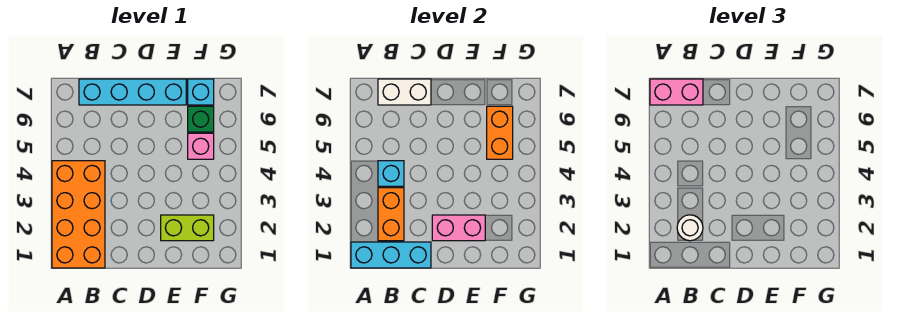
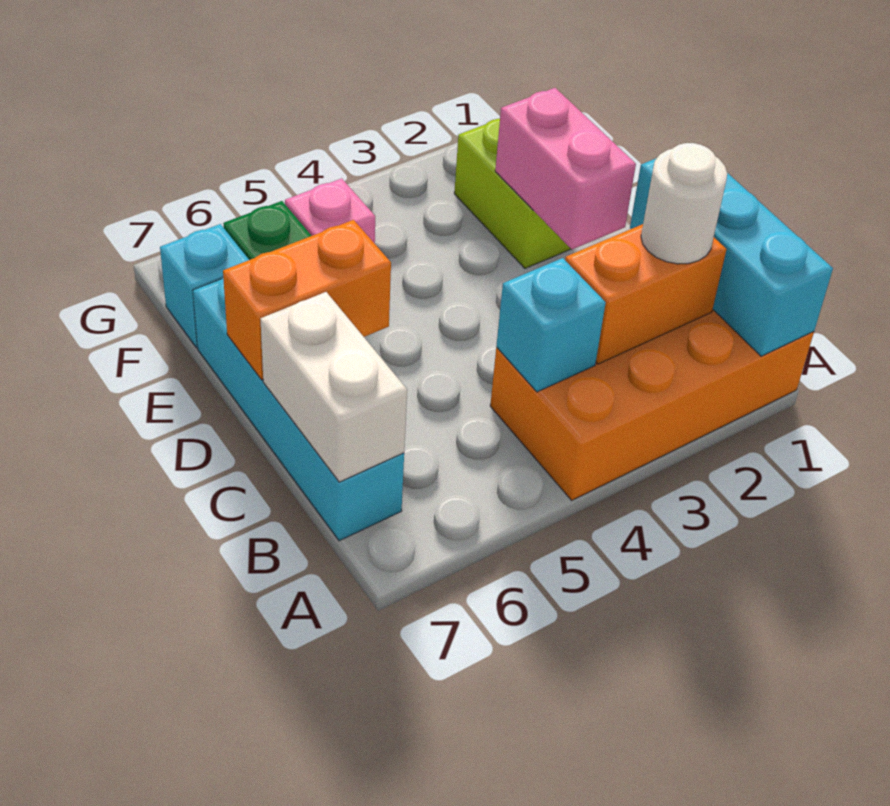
pink brick A7:B7 level 3 -> none
orange brick F5:F6 level 2 -> orange brick D6:D7 level 2

